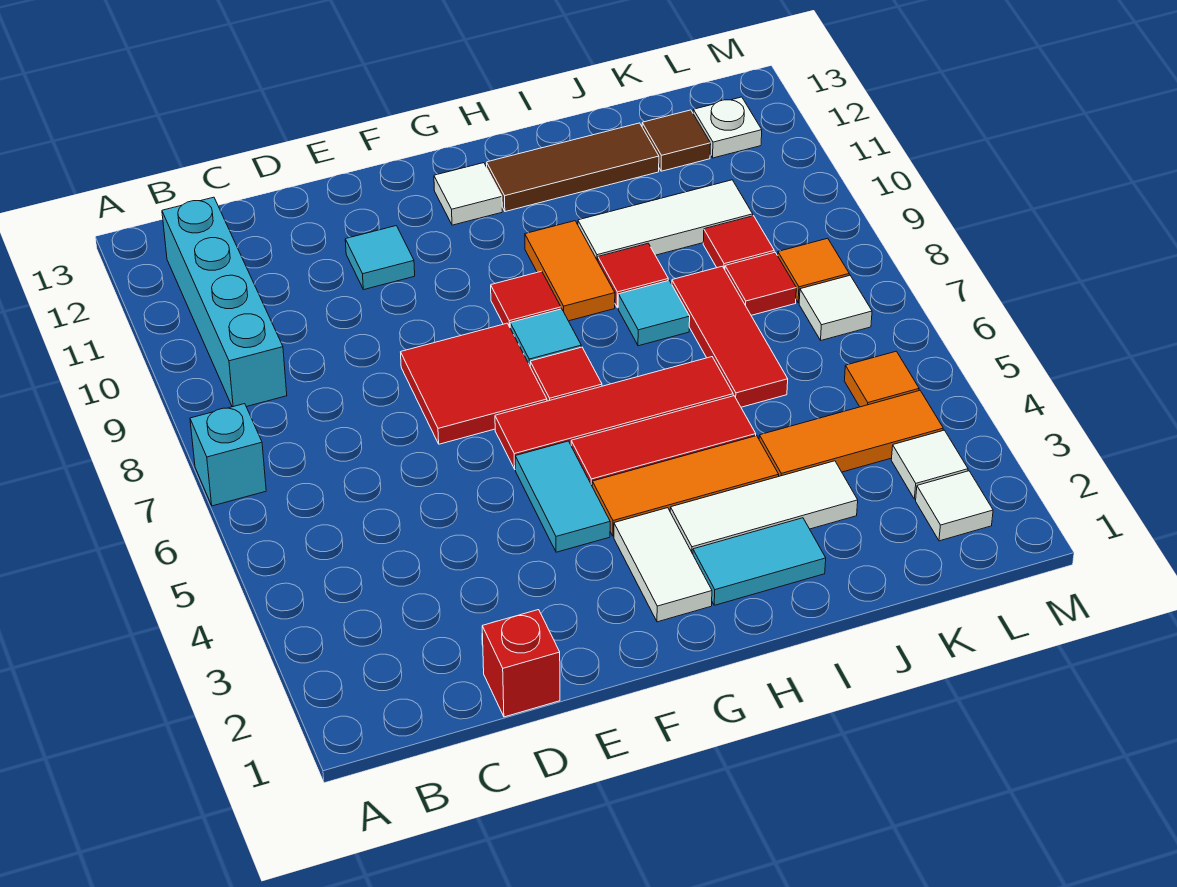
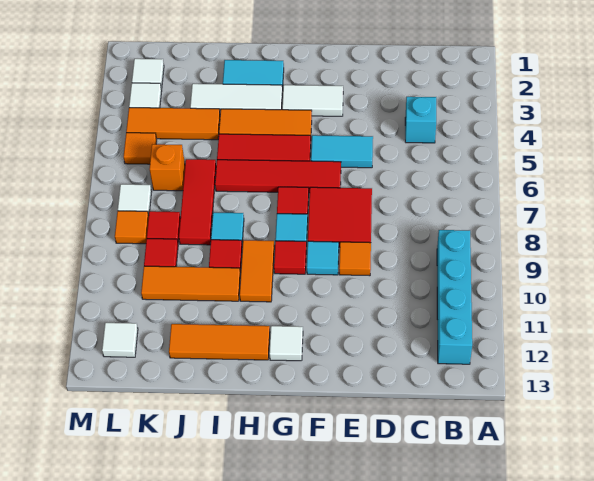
cyan brick A7 level 1 -> cyan brick C4 level 1
red brick D1 level 1 -> none
none -> orange tile E9 level 1
cyan tile E11 level 1 -> cyan tile F9 level 1
cyan tile F4:F5 level 1 -> cyan tile E5:F5 level 1
white tile G2:G3 level 1 -> white tile F3:G3 level 1
brown tile H12:J12 level 1 -> orange tile H12:J12 level 1
white tile I10:K10 level 1 -> orange tile I10:K10 level 1
none -> orange brick K6 level 1
brown tile K12 level 1 -> none
white plate L12 level 1 -> white tile L12 level 1

